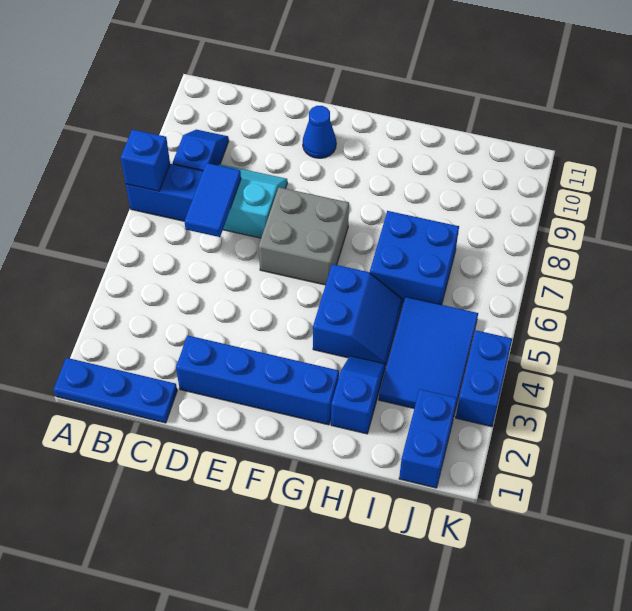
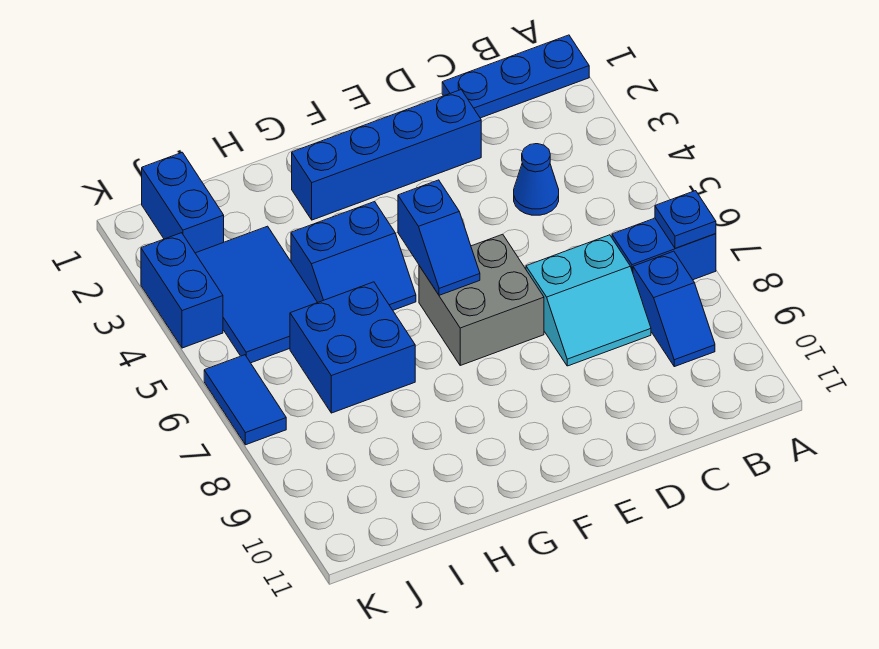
blue brick A7 level 2 -> blue plate A7 level 2
blue tile C6:C7 level 2 -> blue tile K6:K7 level 1
blue cone E10 level 1 -> blue cone C4 level 1
blue slope G4:H5 level 1 top G -> blue slope G4:H5 level 1 top 4
blue slope H2:H3 level 1 top 2 -> blue slope F5:F6 level 2 top 5

